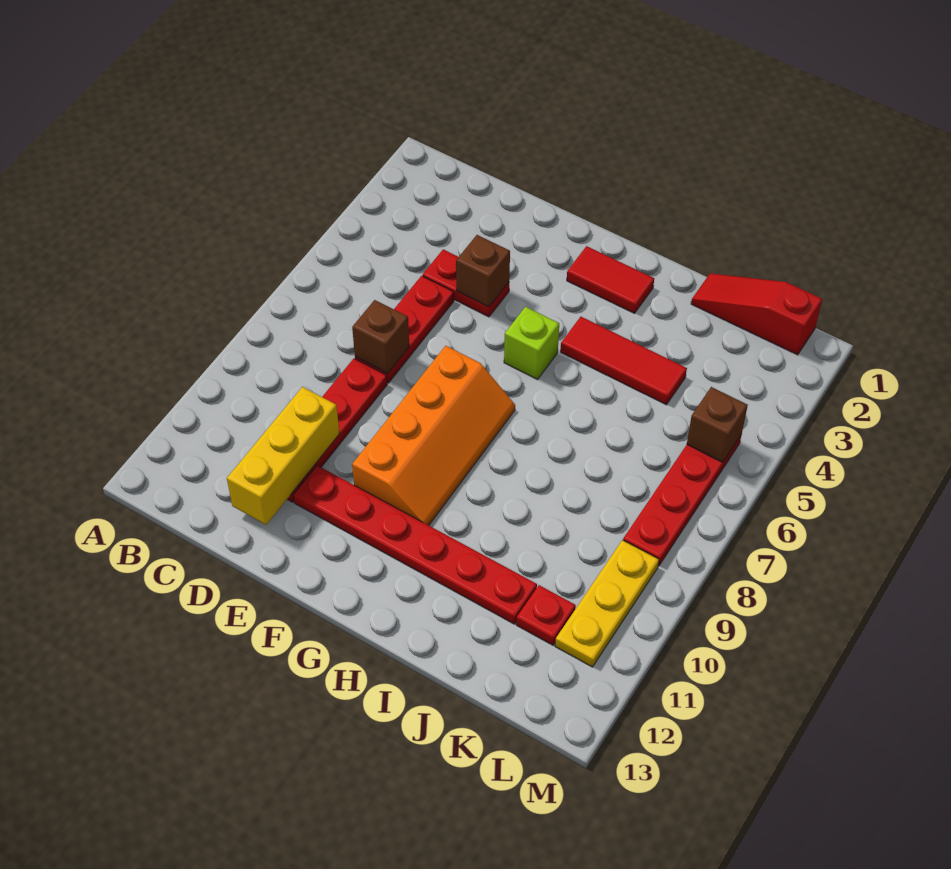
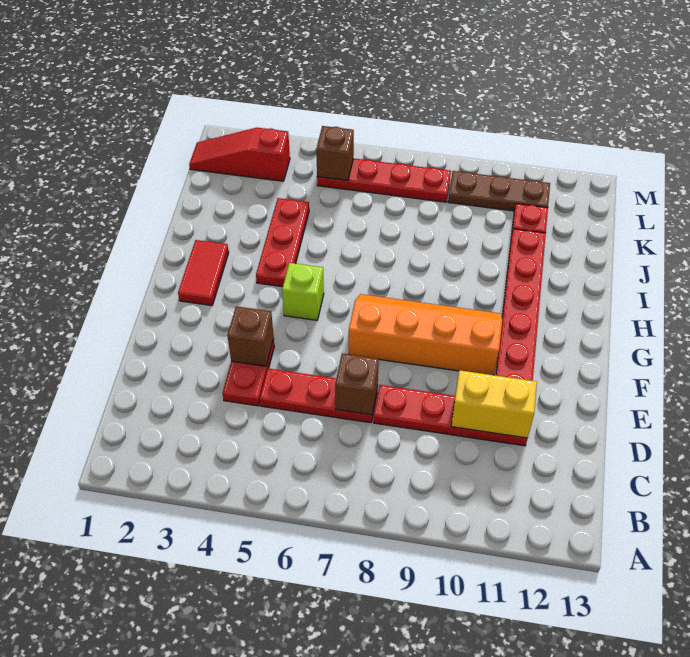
yellow brick D10:D12 level 2 -> yellow brick D10:D11 level 2
red tile H4:J4 level 1 -> red plate H4:J4 level 1
red slope J1:L1 level 1 top L -> red slope L1:L3 level 1 top 3
yellow plate L9:L11 level 1 -> brown plate L9:L11 level 1

